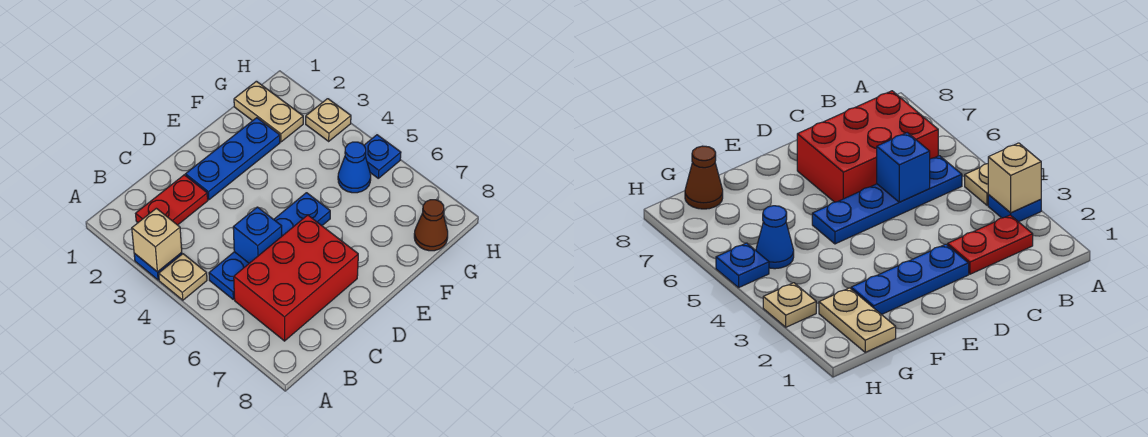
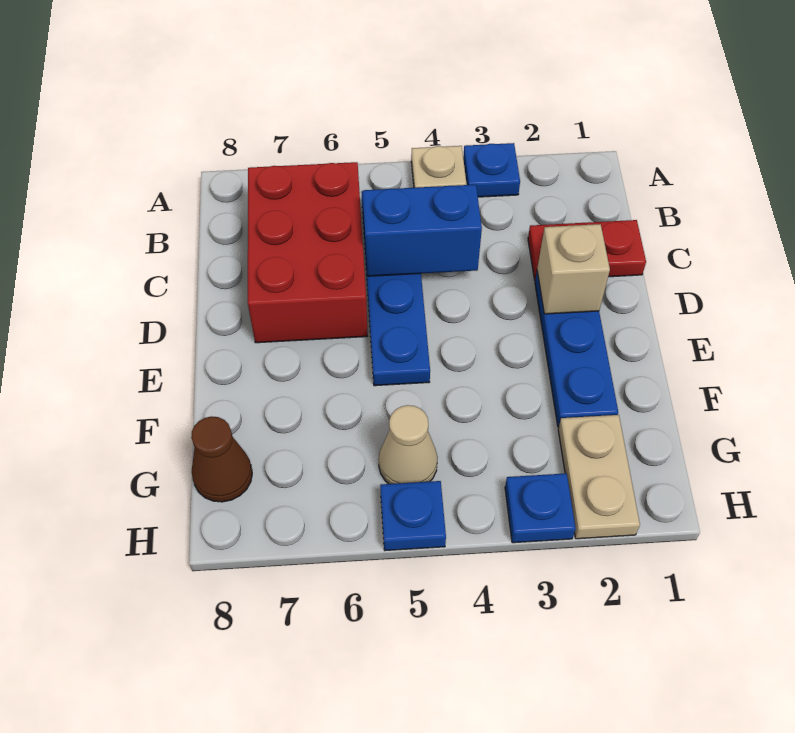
tan brick A3 level 2 -> tan brick D2 level 2
red plate B2:C2 level 1 -> red plate C1:C2 level 1
blue brick C5 level 2 -> blue brick C4:C5 level 2
tan plate G1:G2 level 1 -> tan plate G2:H2 level 1
blue cone G5 level 1 -> tan cone G5 level 1
tan plate H3 level 1 -> blue plate H3 level 1

